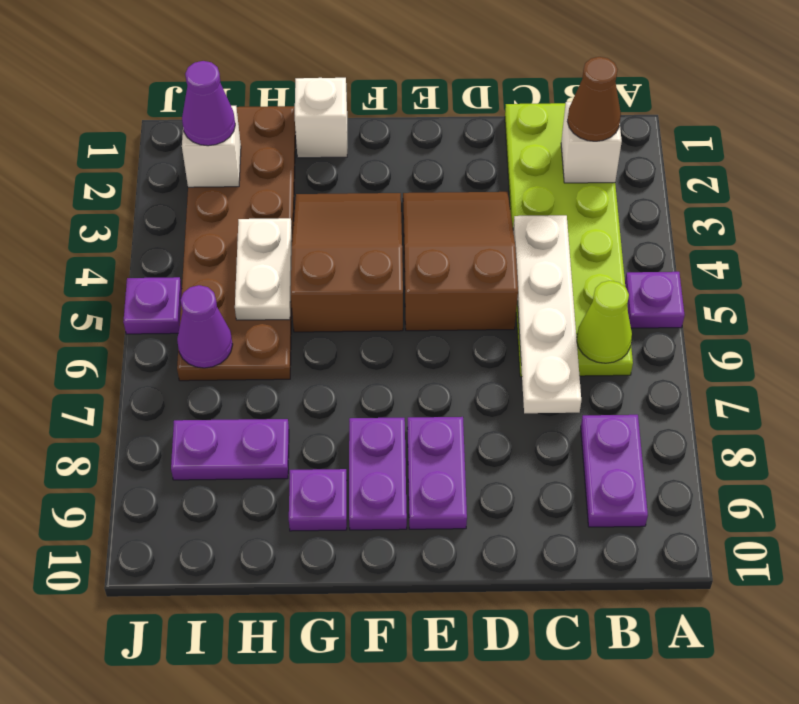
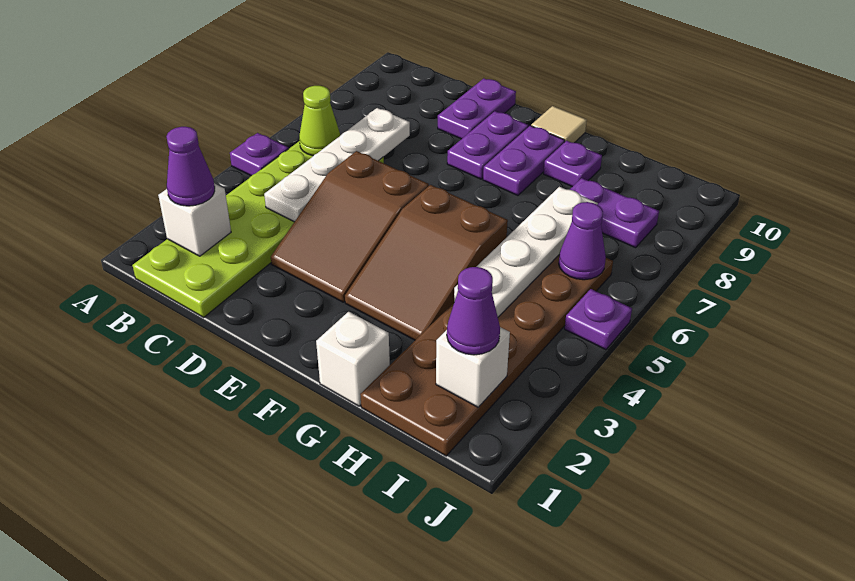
brown cone B2 level 3 -> purple cone B2 level 3
purple plate B8:B9 level 1 -> purple plate D9:D10 level 1
none -> tan tile F10 level 1
white plate H4:H5 level 2 -> white plate H4:H7 level 2

